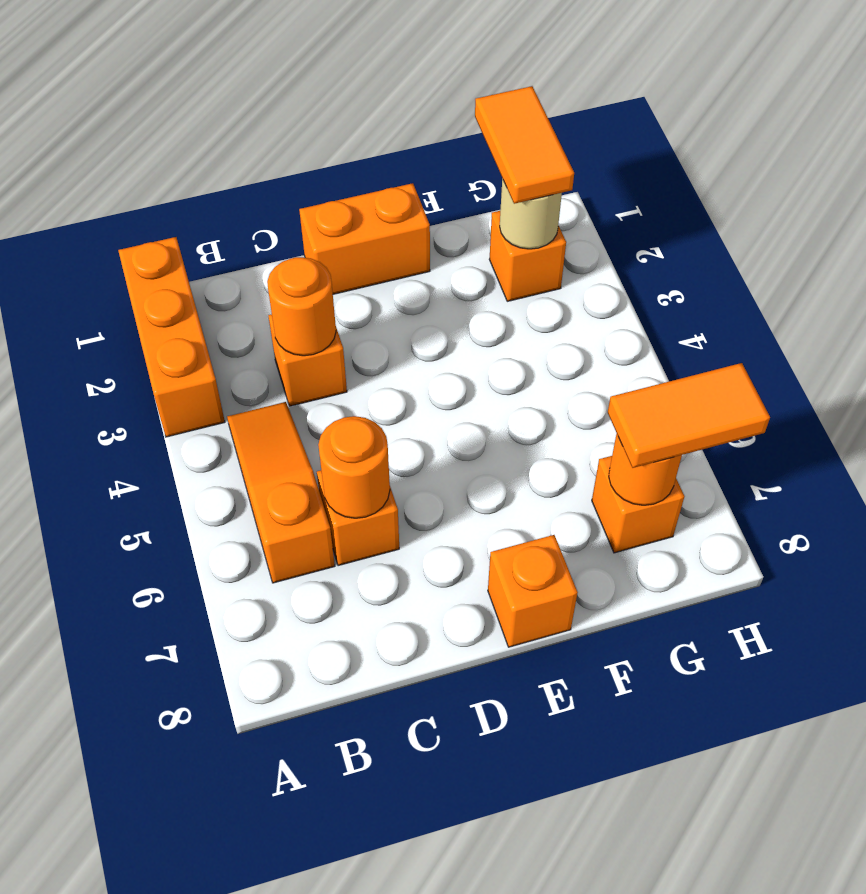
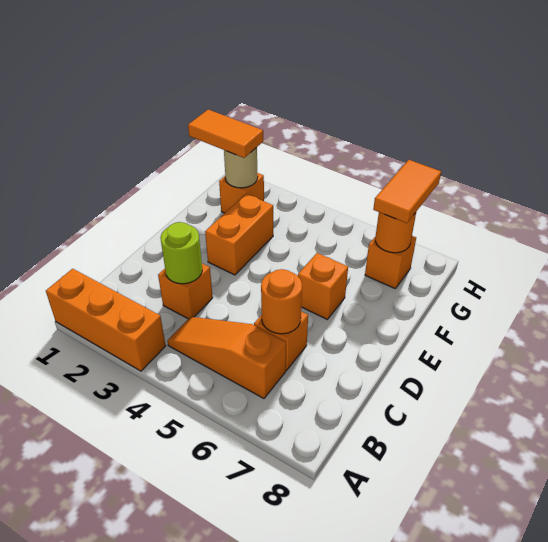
orange round brick C3 level 2 -> lime round brick C3 level 2
orange brick D1:E1 level 1 -> orange brick E3:F3 level 1
orange brick E8 level 1 -> orange brick E6 level 1

